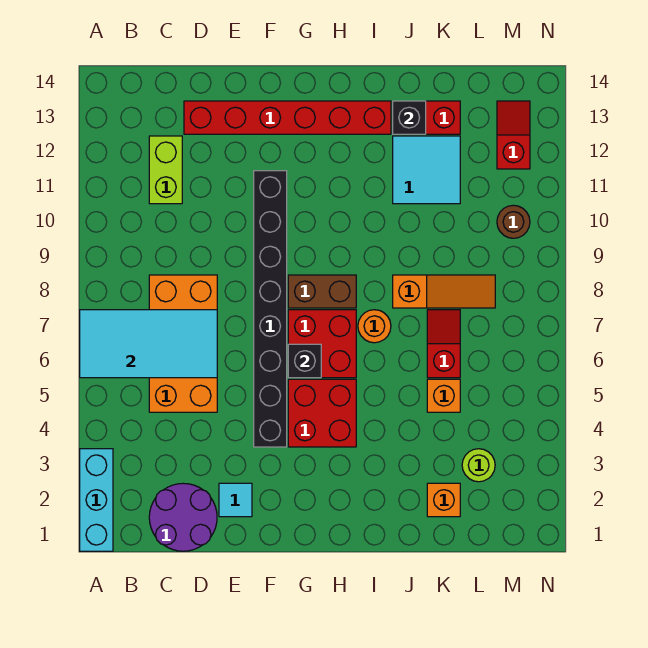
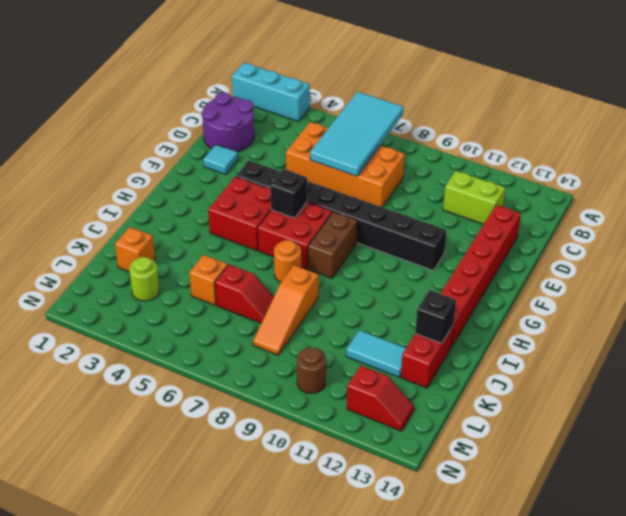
cyan tile J11:K12 level 1 -> cyan tile K11:K12 level 1

